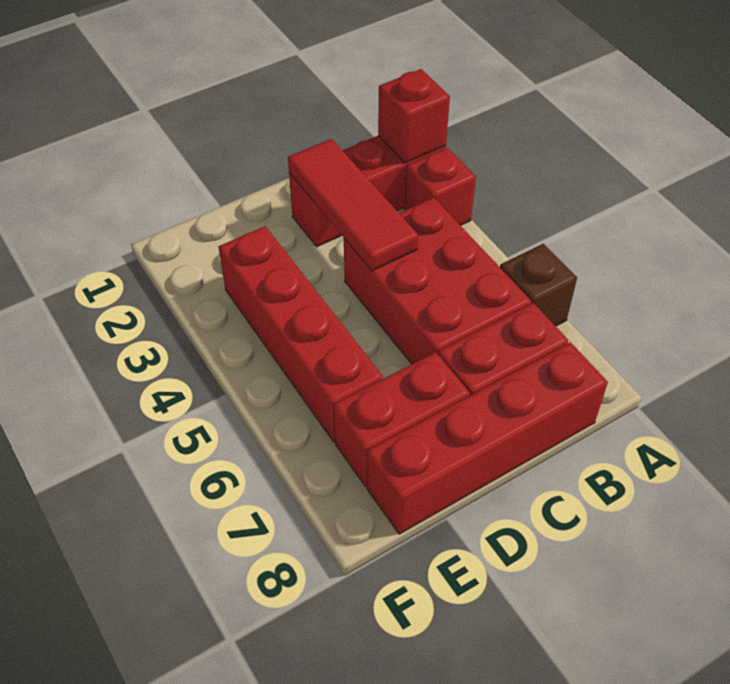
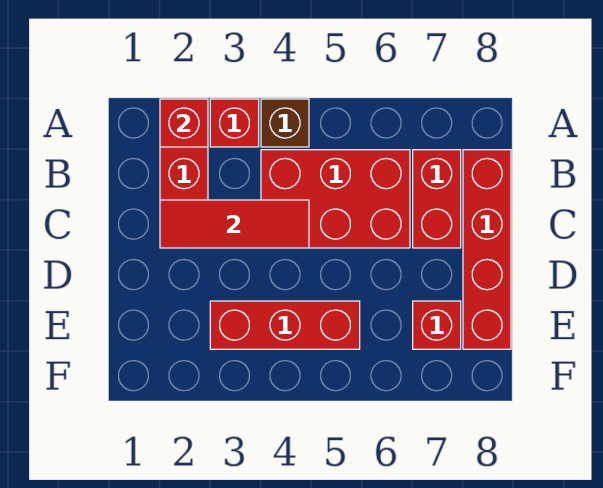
brown brick A6 level 1 -> brown brick A4 level 1
red brick D7:E7 level 1 -> red brick E7 level 1
red brick E3:E6 level 1 -> red brick E3:E5 level 1

